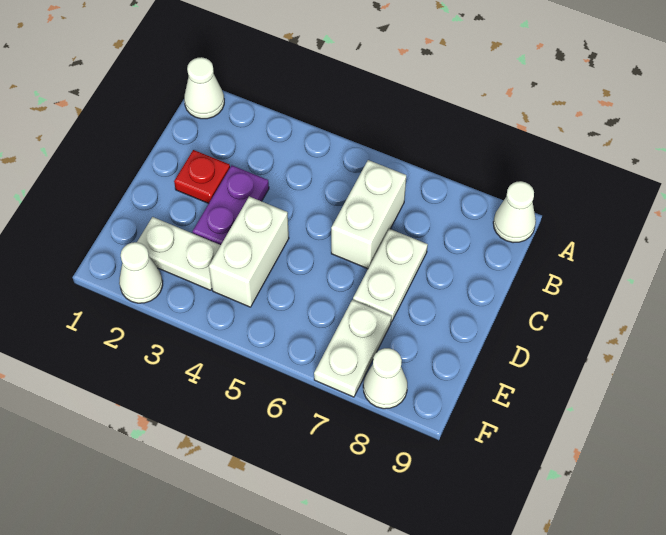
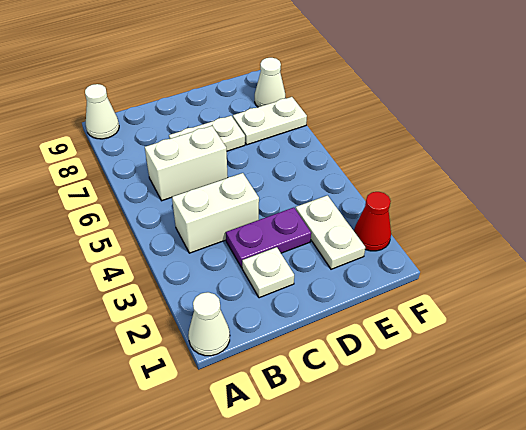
red plate C2 level 1 -> white plate C2 level 1
white brick D4:E4 level 1 -> white brick B4:C4 level 1
white cone F2 level 1 -> red cone F2 level 1

